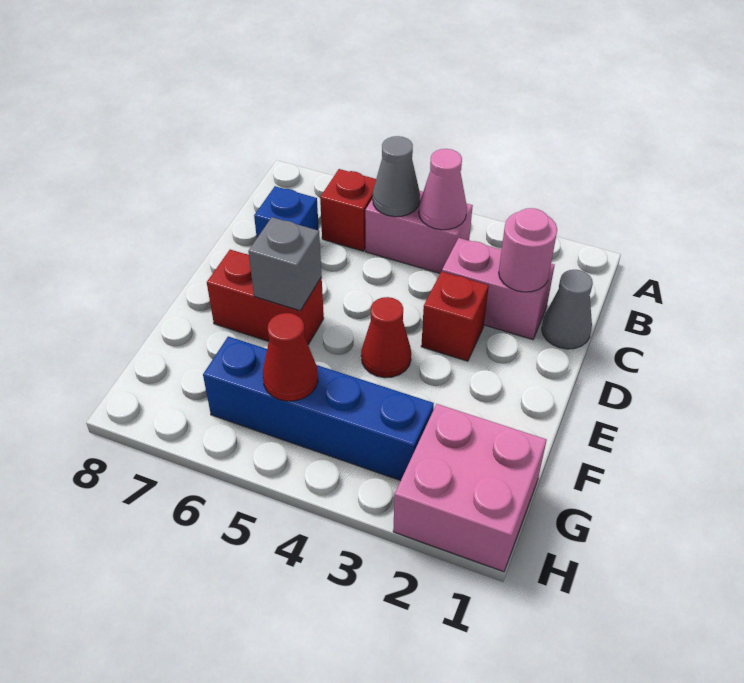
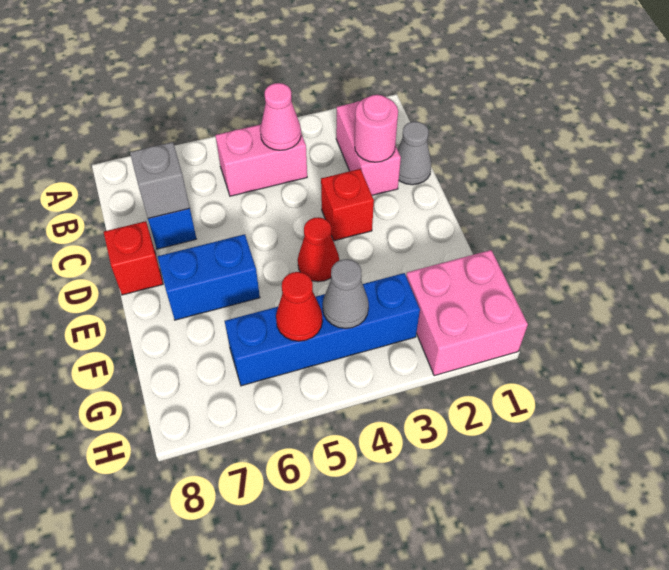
grey cone B5 level 2 -> grey cone G4 level 2
red brick B6 level 1 -> red brick D8 level 1
pink brick C2:C3 level 1 -> pink brick B2:C2 level 1
red brick E6:E7 level 1 -> blue brick E6:E7 level 1
grey brick E6 level 2 -> grey brick C7 level 2

